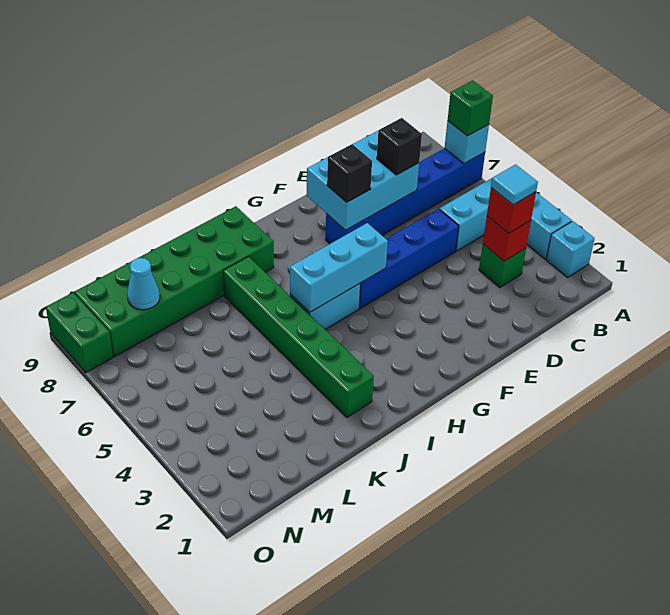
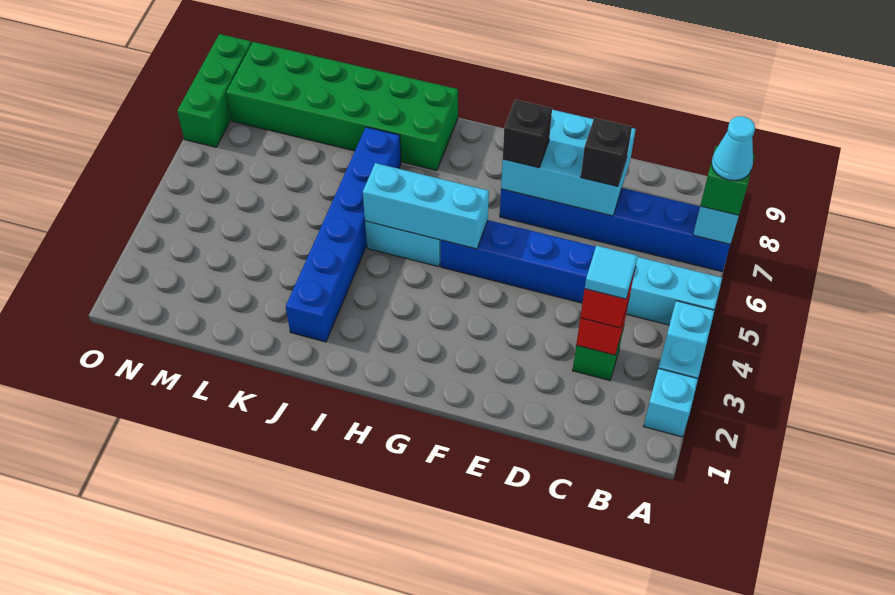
green brick J2:J7 level 1 -> blue brick J2:J7 level 1
cyan cone M8 level 2 -> cyan cone A7 level 4
green brick O8:O9 level 1 -> green brick O7:O9 level 1

